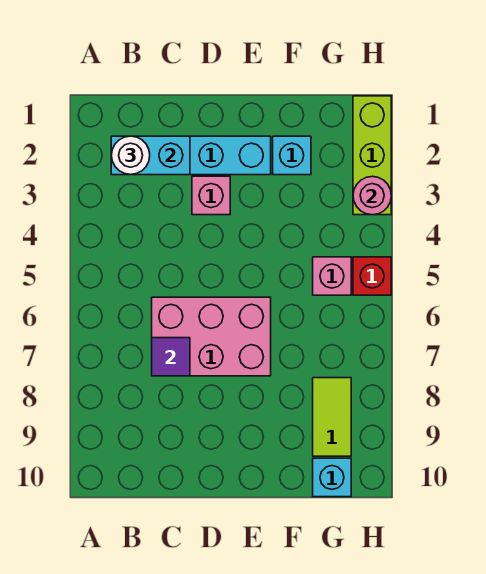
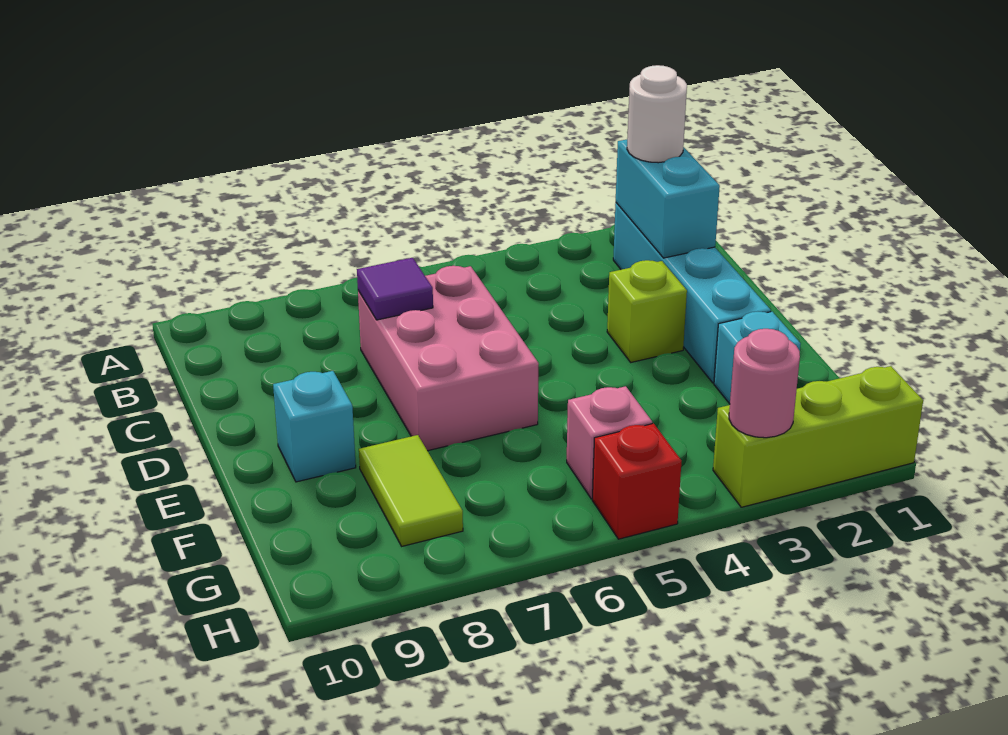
pink brick D3 level 1 -> lime brick D3 level 1
lime tile G8:G9 level 1 -> lime tile F8:G8 level 1
cyan brick G10 level 1 -> cyan brick E9 level 1

